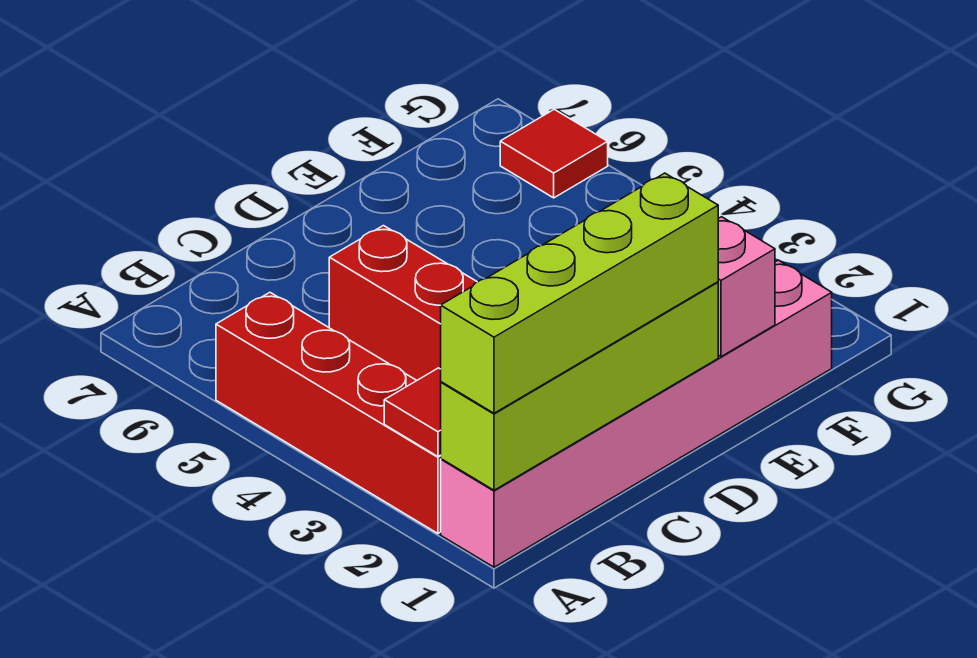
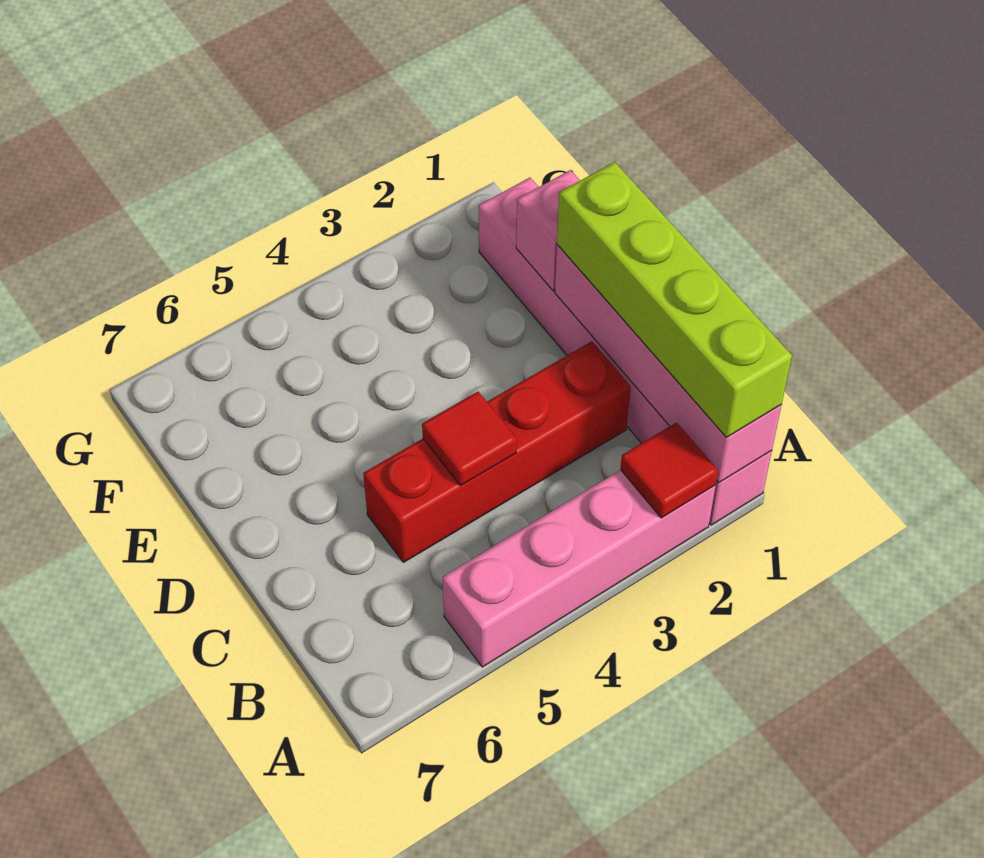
lime brick A1:D1 level 2 -> pink brick A1:D1 level 2
red brick A2:A5 level 1 -> pink brick A2:A5 level 1
red tile G6 level 1 -> red tile C4 level 2

